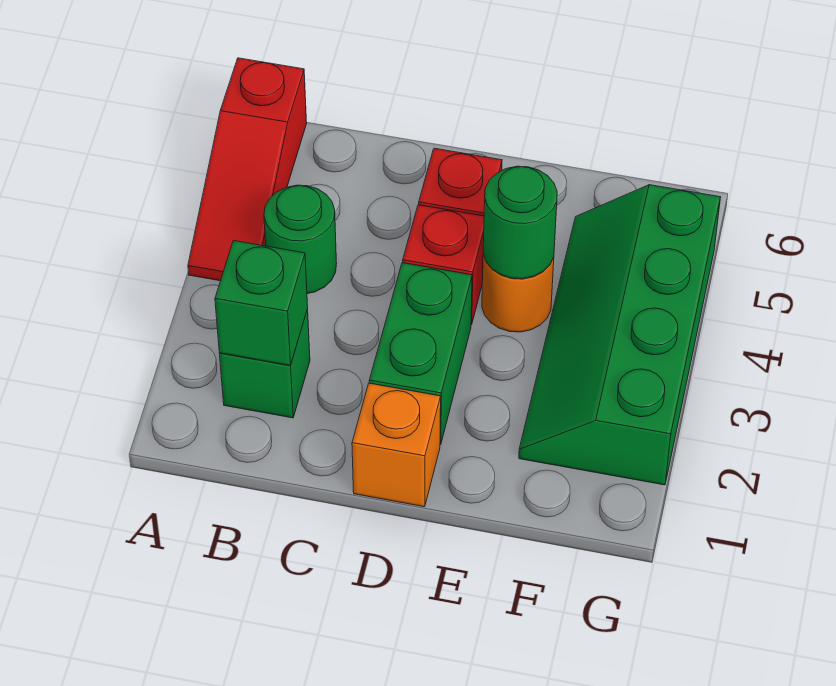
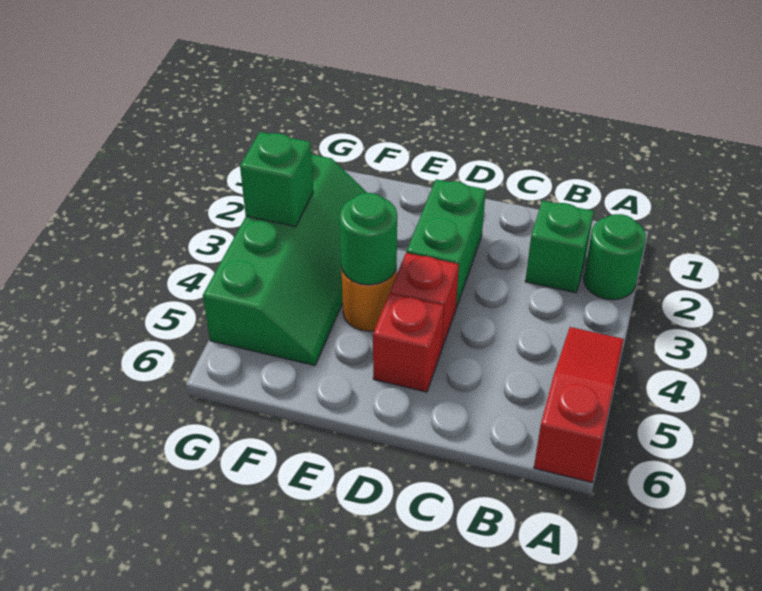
green brick B2 level 2 -> green brick G3 level 2
green round brick B4 level 1 -> green round brick A2 level 1
orange brick D1 level 1 -> none

